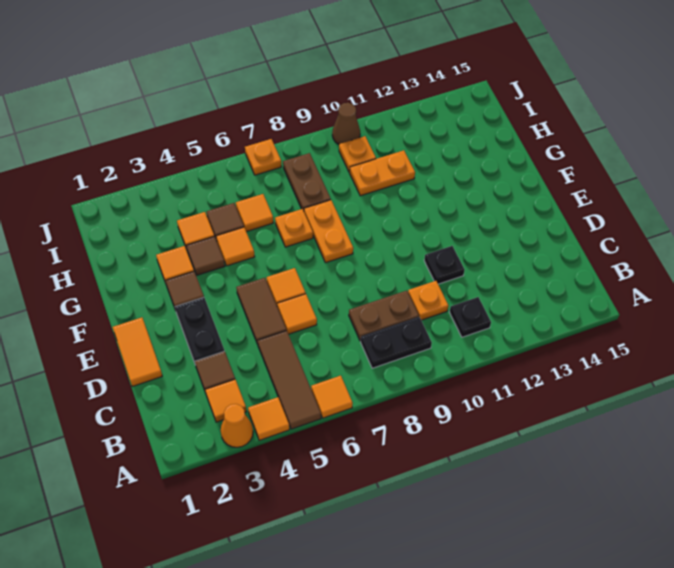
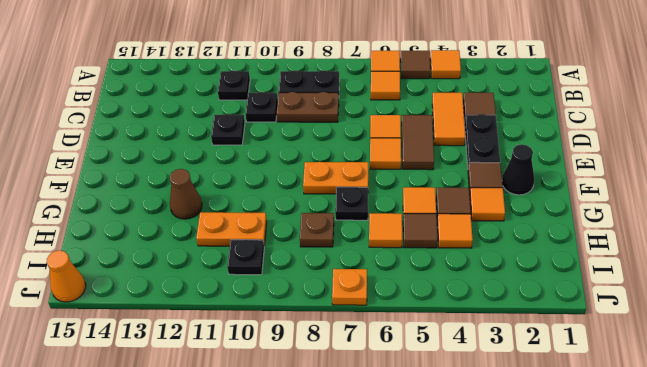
orange cone A3 level 1 -> orange cone J15 level 1
brown tile A5:C5 level 1 -> brown tile A5 level 1
orange tile B3 level 1 -> orange tile B6 level 1
orange plate C10 level 1 -> black plate C10 level 1
orange tile D1:E1 level 1 -> orange tile C4:D4 level 1
none -> black cone F2 level 1
orange plate F8:G8 level 1 -> orange plate F7:F8 level 1
orange plate G7 level 1 -> black plate G7 level 1
brown plate H8:I8 level 1 -> brown plate H8 level 1
orange plate I10 level 1 -> black plate I10 level 1
brown cone J10 level 1 -> brown cone G12 level 1

